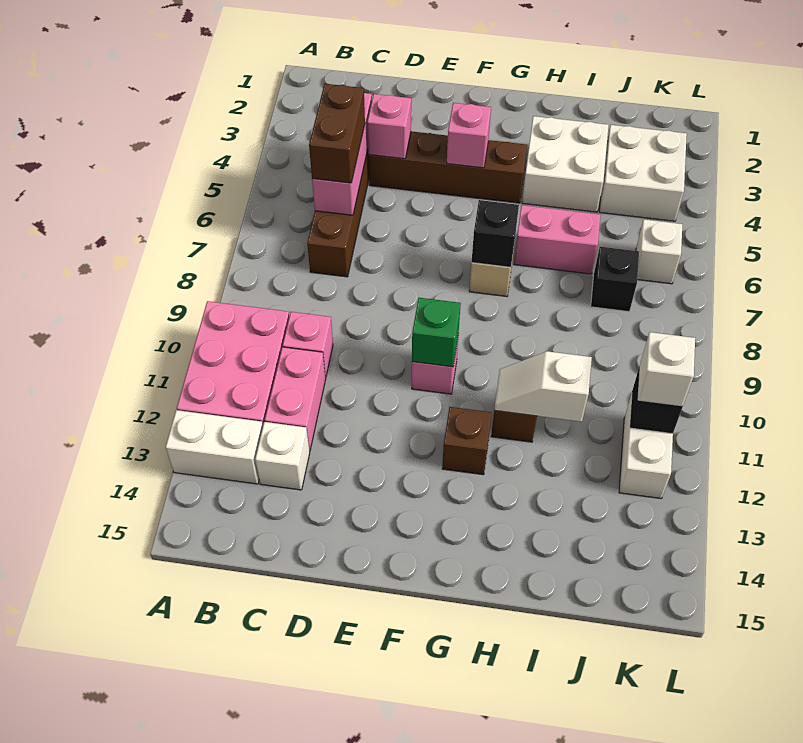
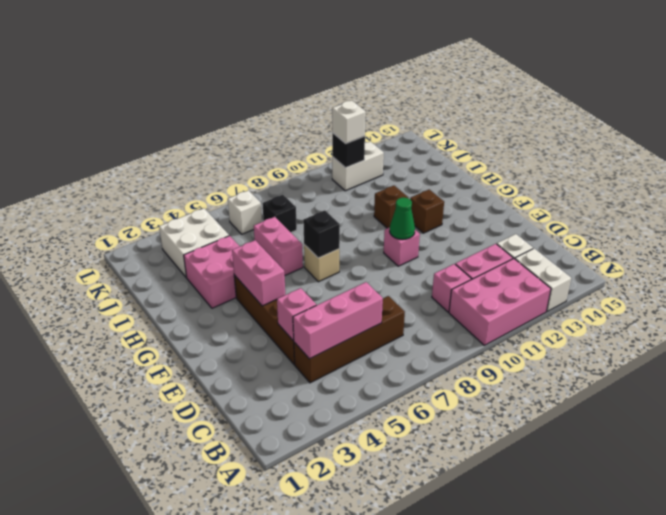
brown brick C5:C6 level 3 -> none
pink brick F4 level 2 -> pink brick F4:G4 level 2
green brick F10 level 2 -> green cone F10 level 2
white brick H3:I4 level 1 -> pink brick H3:I4 level 1
white slope H11:I11 level 2 top I -> none

